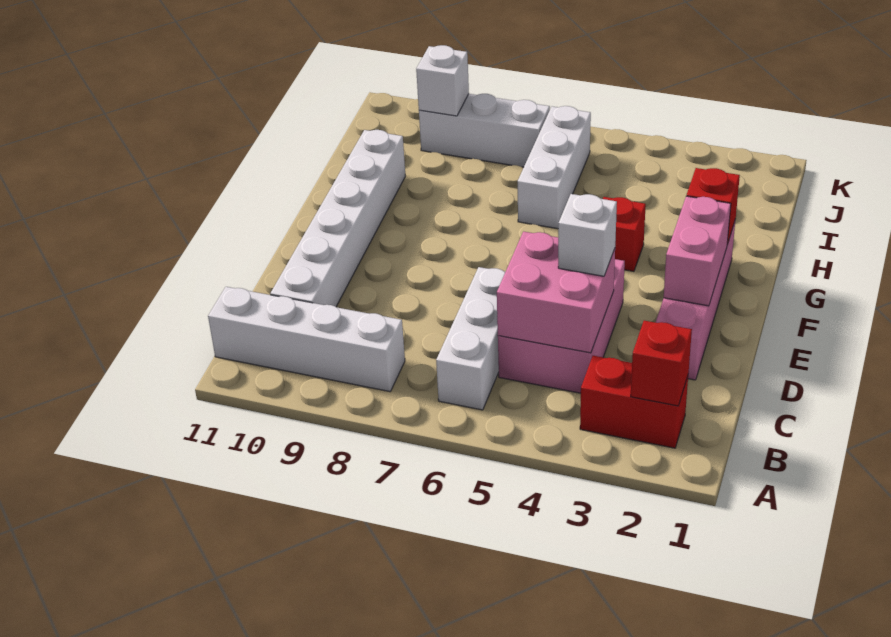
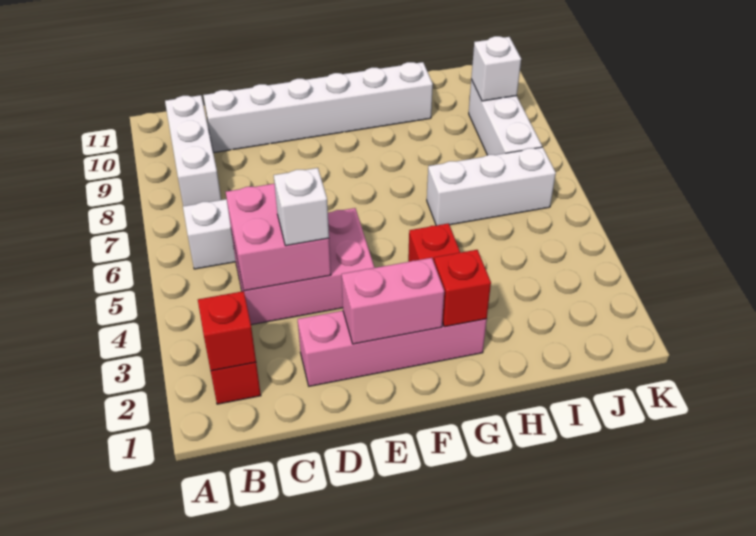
white brick B8:B11 level 1 -> white brick B8:B10 level 1

